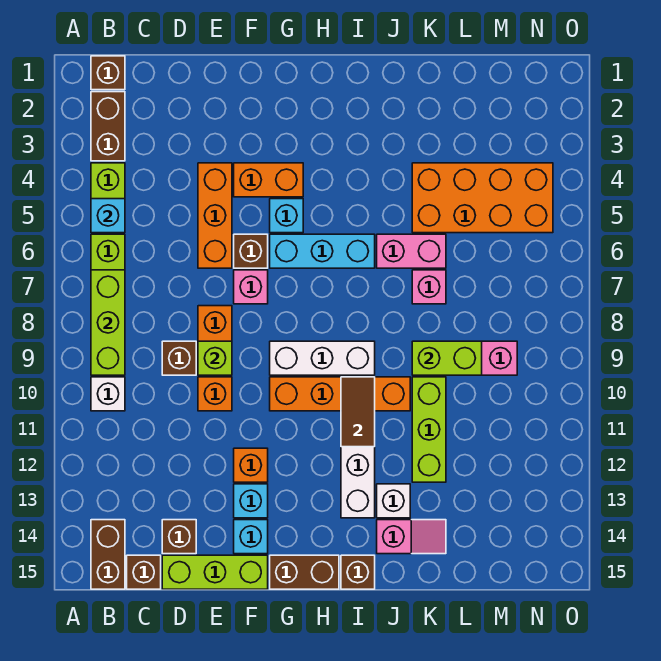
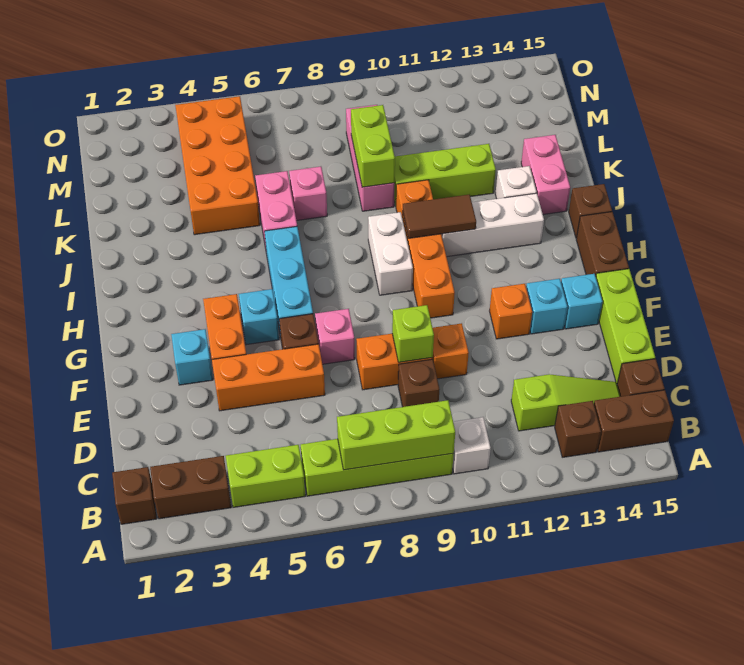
cyan brick B5 level 2 -> cyan brick F3 level 1
none -> lime slope C12:C14 level 1 top 12
brown brick D14 level 1 -> brown brick B13 level 1
white brick G9:I9 level 1 -> white brick H9:I9 level 1
pink slope J14:K14 level 1 top J -> pink brick J14:K14 level 1

